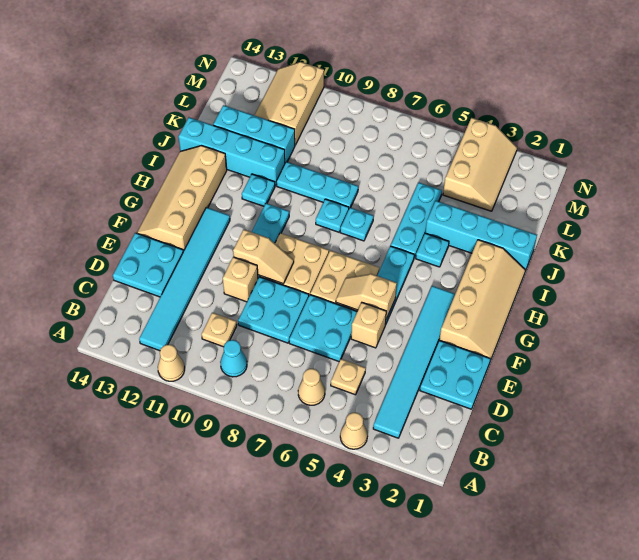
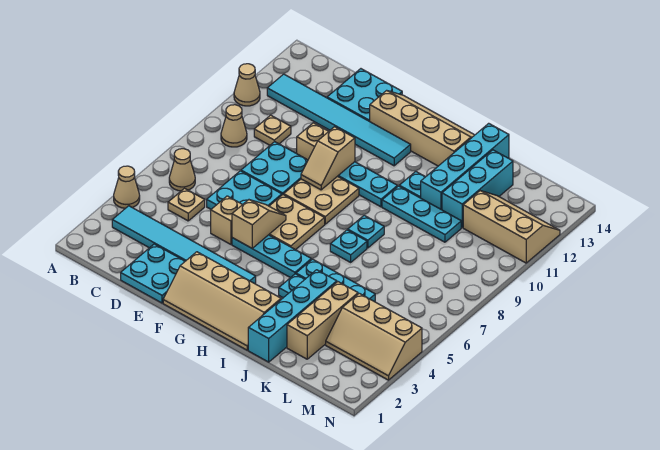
cyan cone B9 level 1 -> tan cone B9 level 1
cyan plate J8:J10 level 1 -> cyan plate I10:K10 level 1
none -> tan brick K2:K4 level 1

